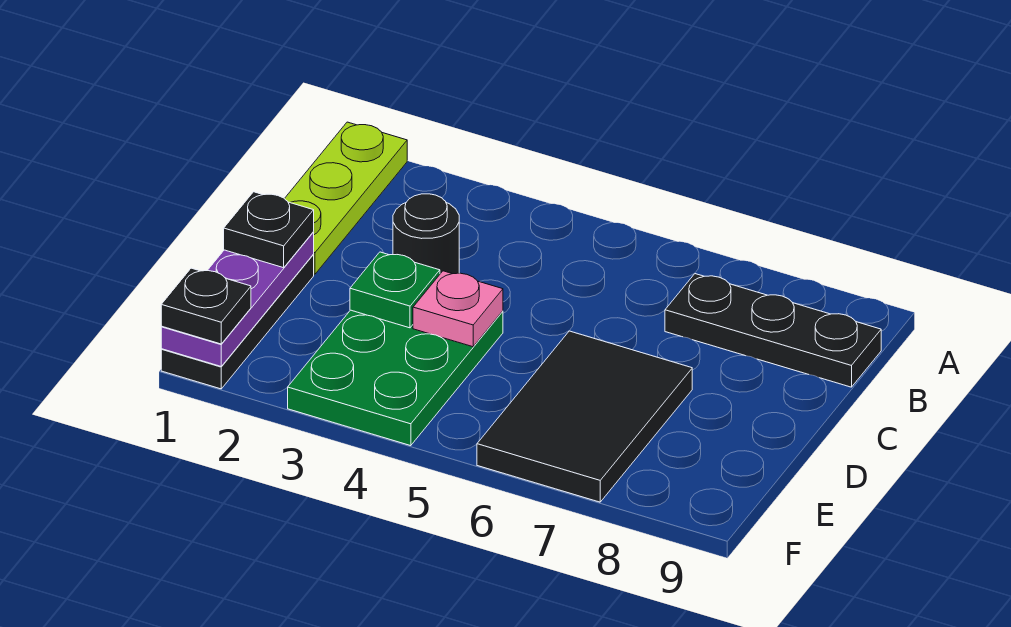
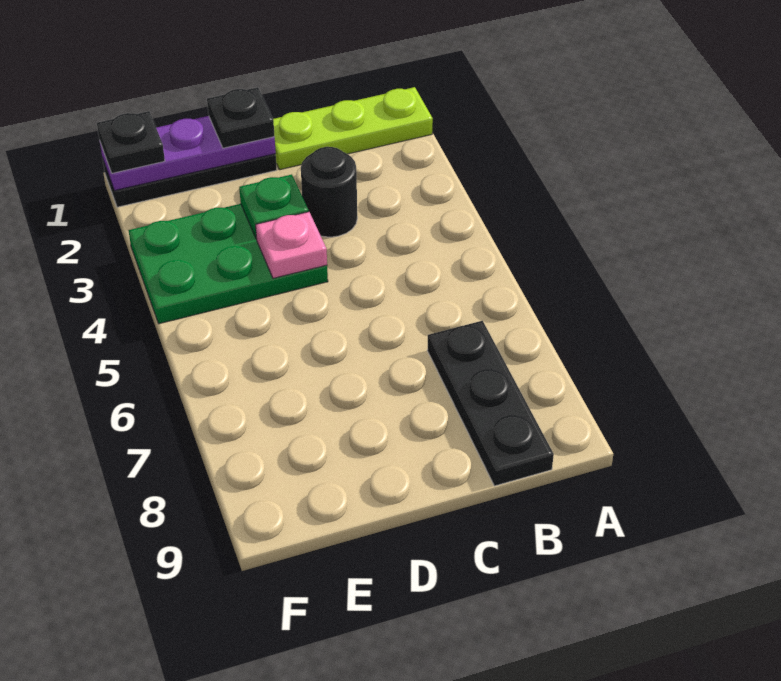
black tile D6:F7 level 1 -> none

